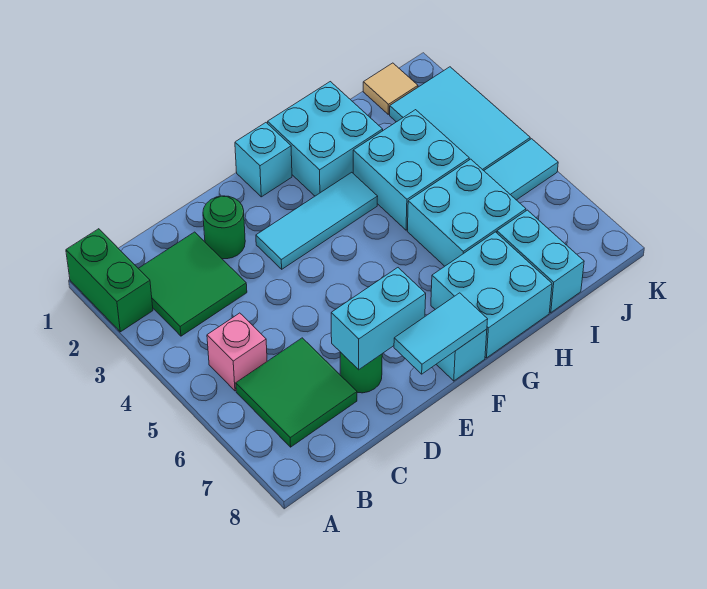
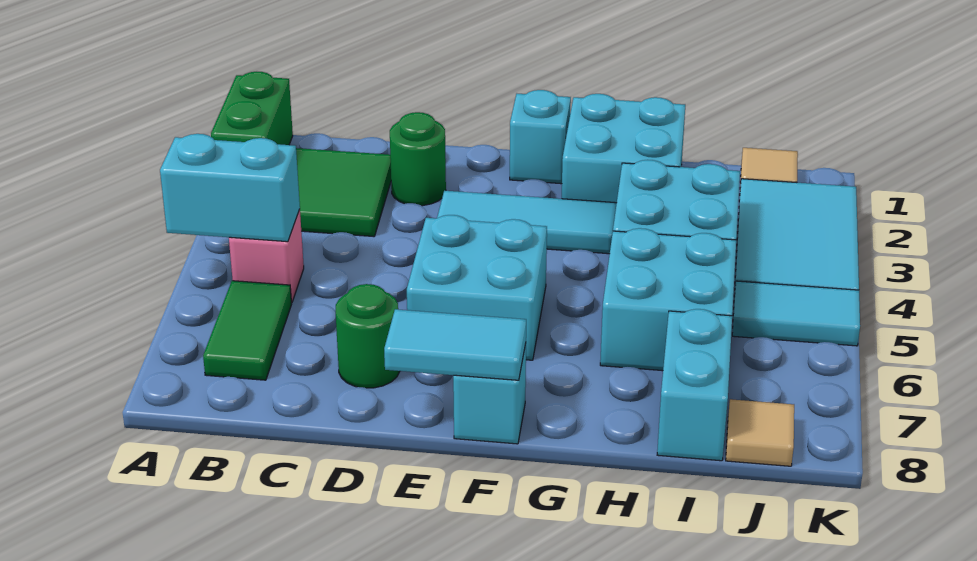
green tile B6:C7 level 1 -> green tile B6:B7 level 1
cyan brick D7:E7 level 2 -> cyan brick A5:B5 level 2
cyan brick G7:H8 level 1 -> cyan brick E5:F6 level 1
none -> tan tile J8 level 1

